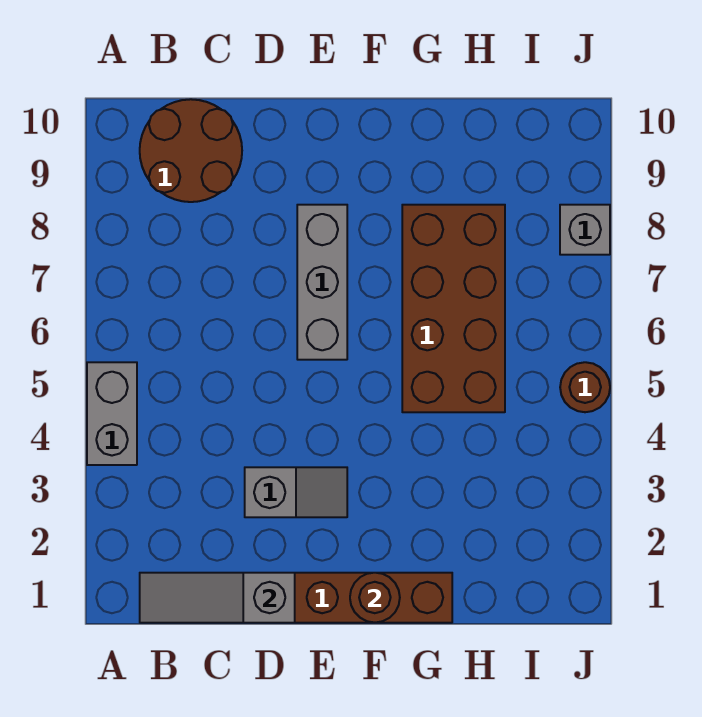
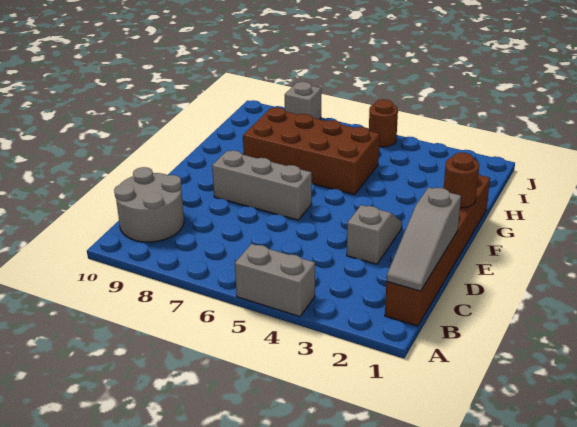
brown round brick B9:C10 level 1 -> grey round brick B9:C10 level 1

